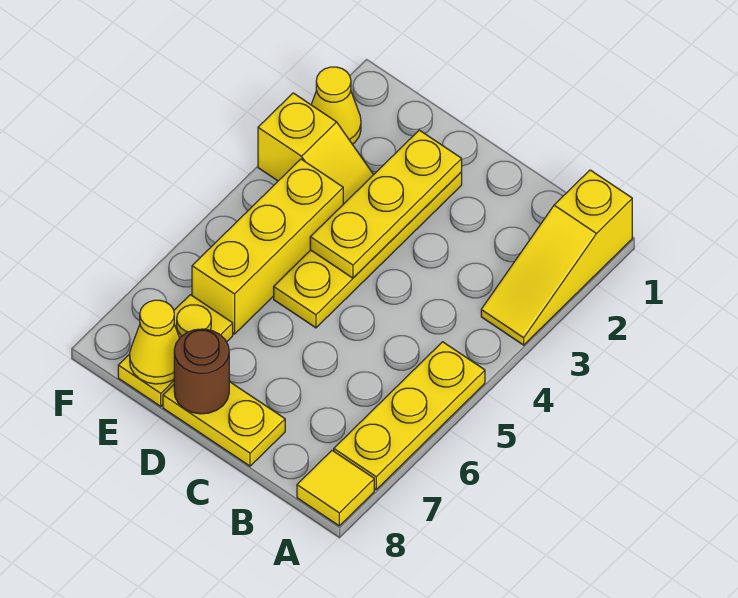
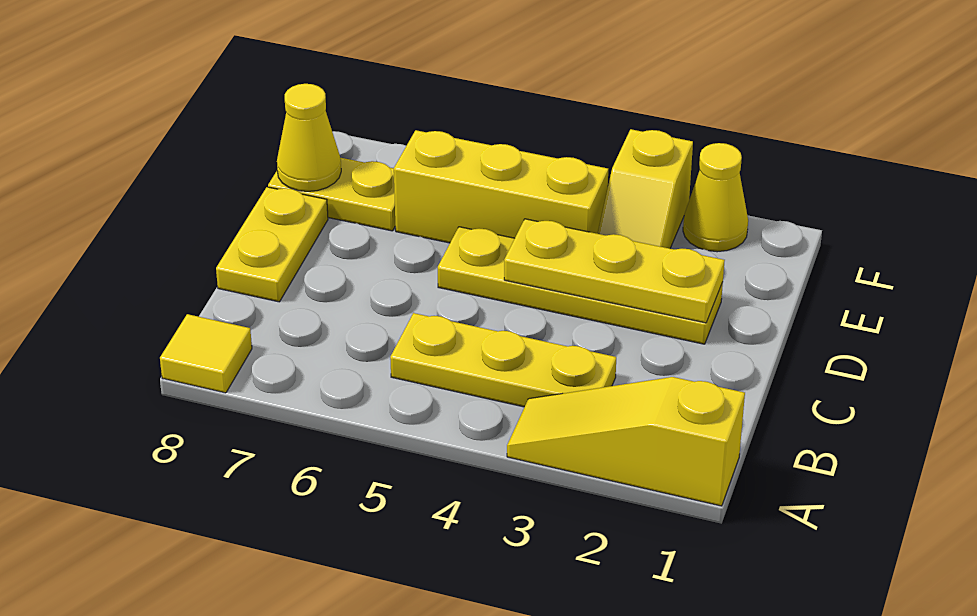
yellow plate A5:A7 level 1 -> yellow plate B3:B5 level 1
brown round brick D8 level 2 -> none

